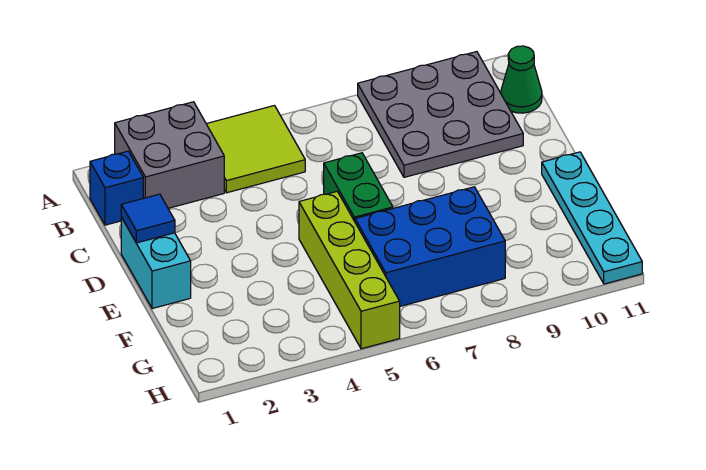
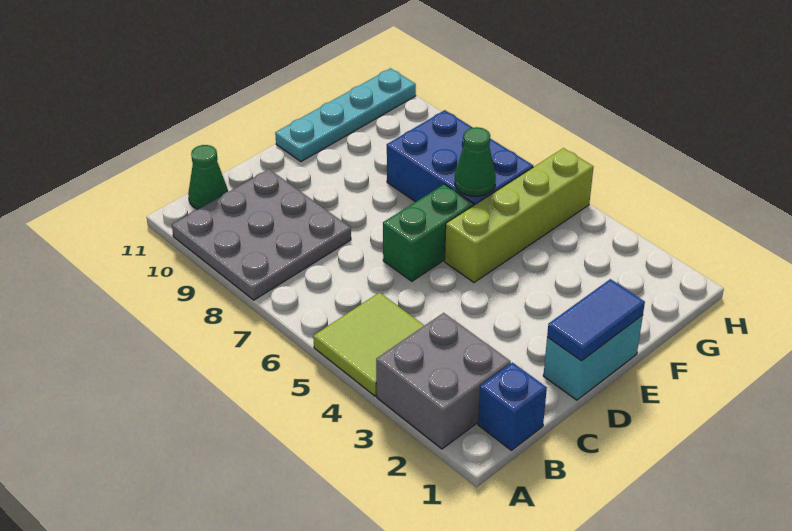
blue tile D1 level 2 -> blue tile D1:E1 level 2
none -> green cone F6 level 2

